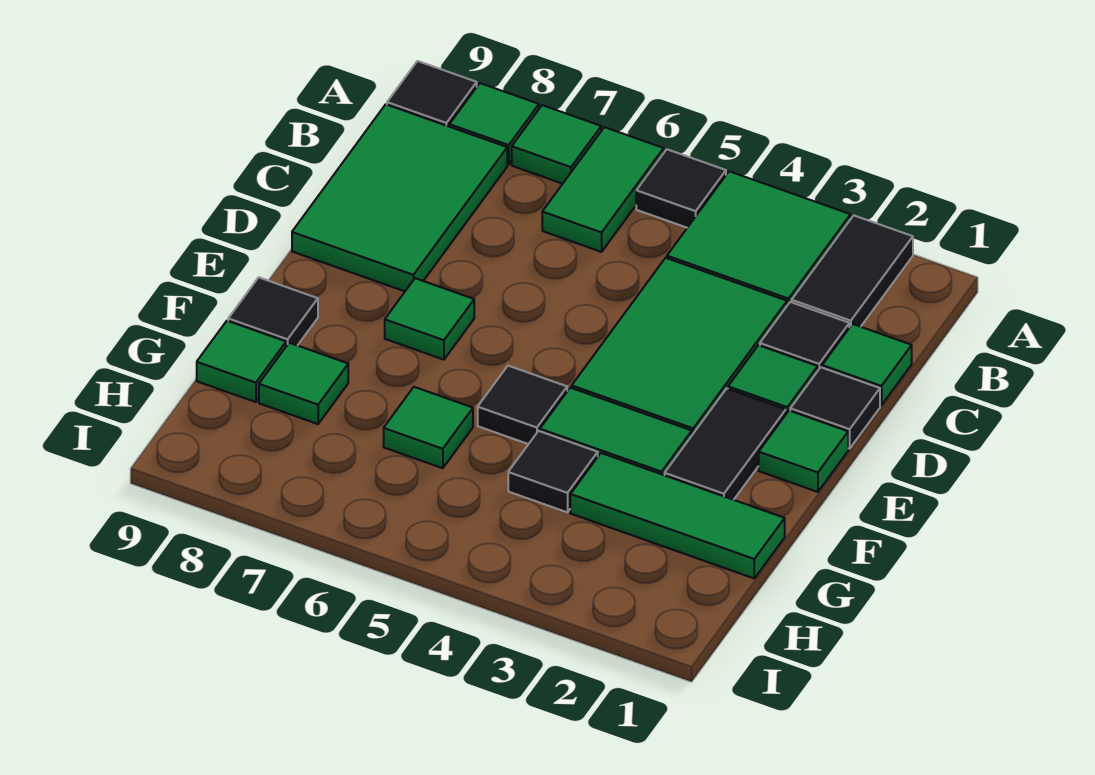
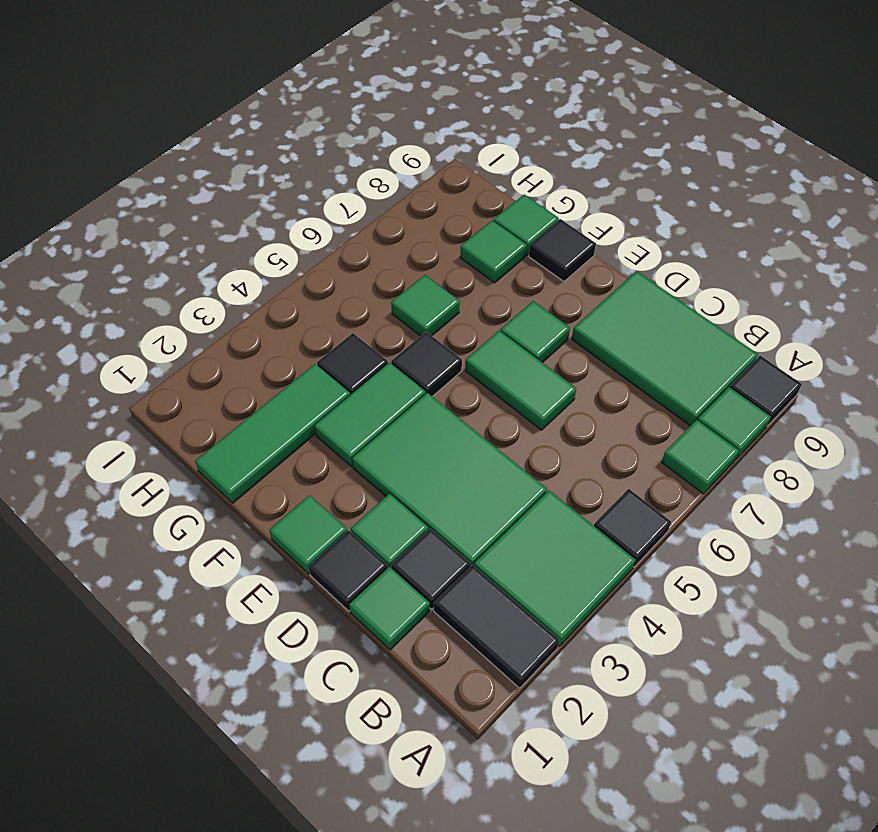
green tile A6:B6 level 1 -> green tile D6:E6 level 1
black tile E2:F2 level 1 -> none

